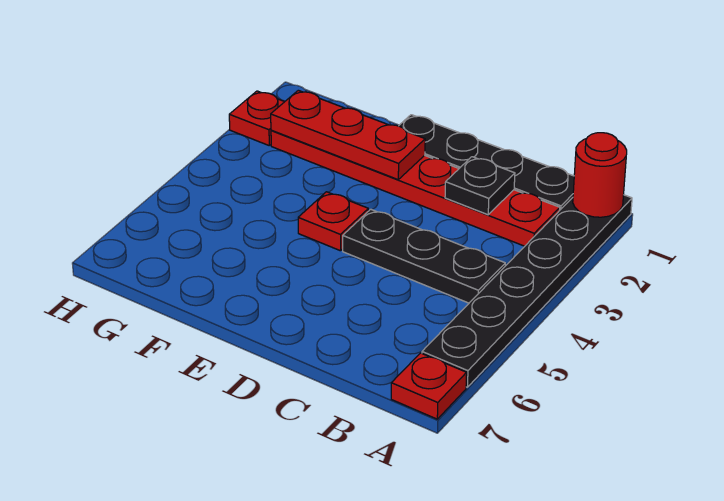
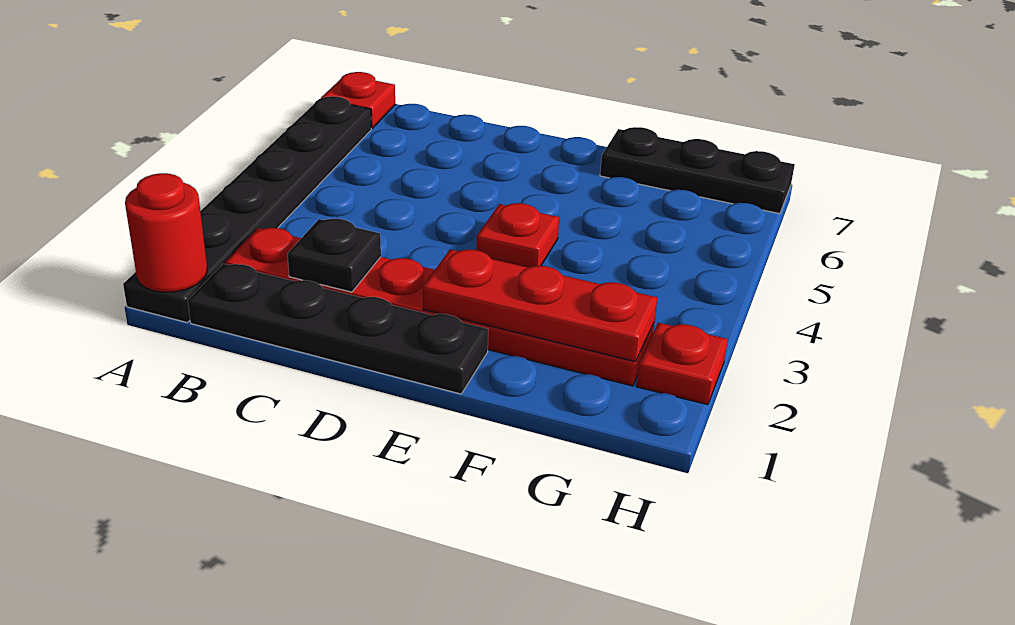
black plate B4:D4 level 1 -> black plate F7:H7 level 1

